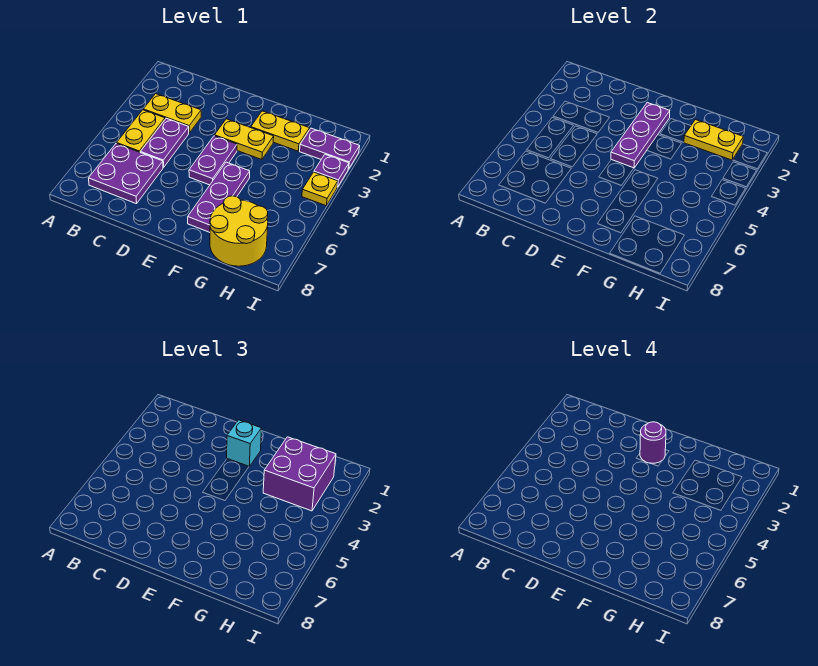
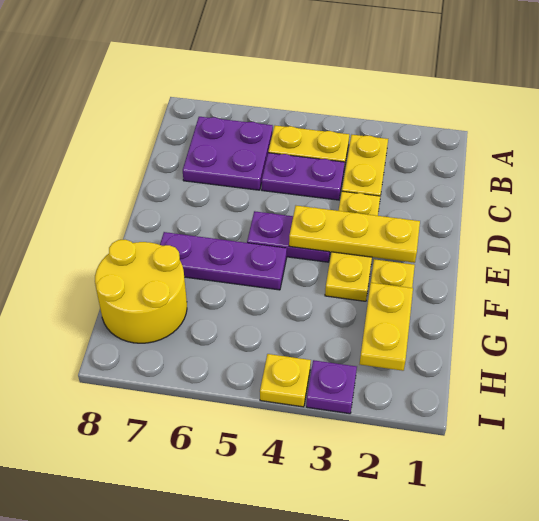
purple plate E2:E4 level 2 -> yellow plate E2:E4 level 2
cyan brick E2 level 3 -> none
purple round brick E2 level 4 -> none
yellow plate E3:F3 level 1 -> yellow plate D3:F3 level 1
purple brick G2:H3 level 3 -> none
purple plate H2:I2 level 1 -> none

